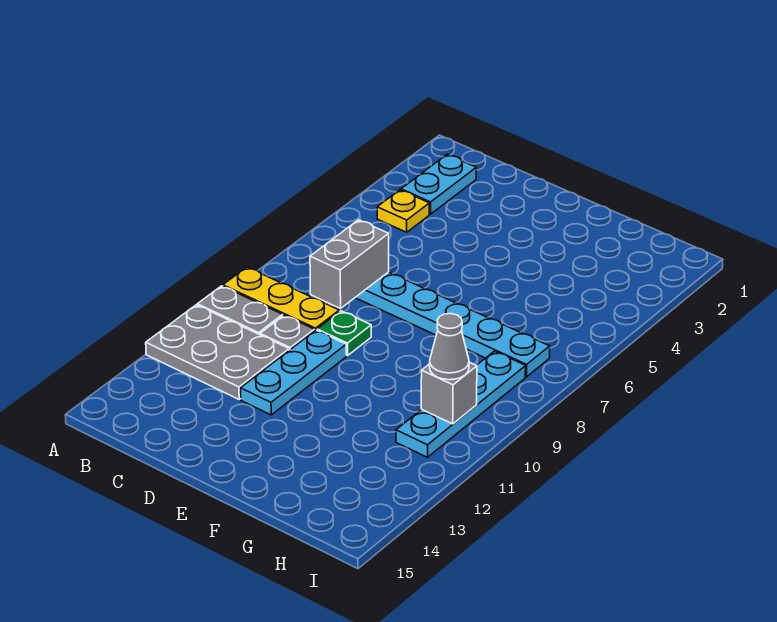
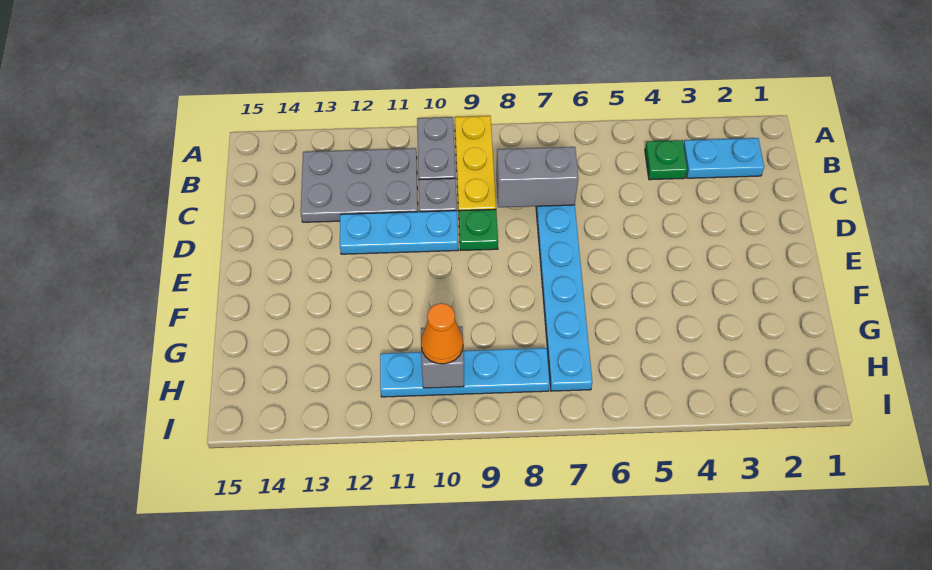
grey plate A11:C12 level 1 -> grey plate B11:C13 level 1
yellow plate B4 level 1 -> green plate B4 level 1
grey cone H10 level 3 -> orange cone H10 level 3

